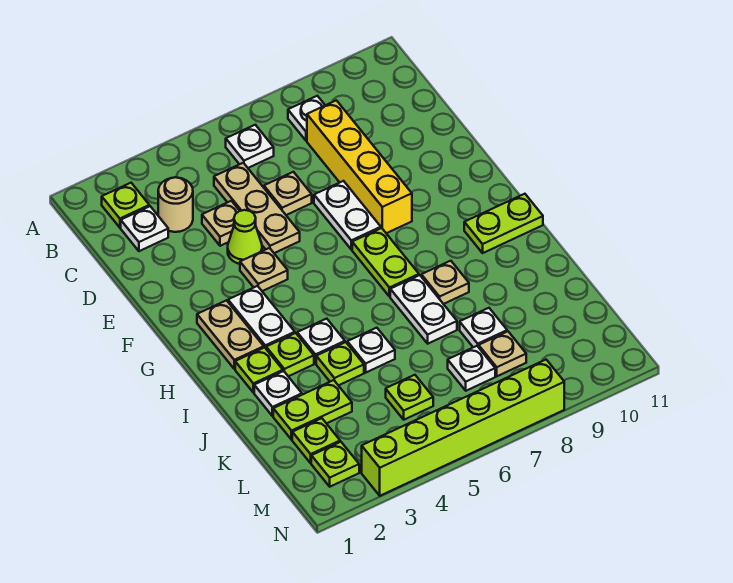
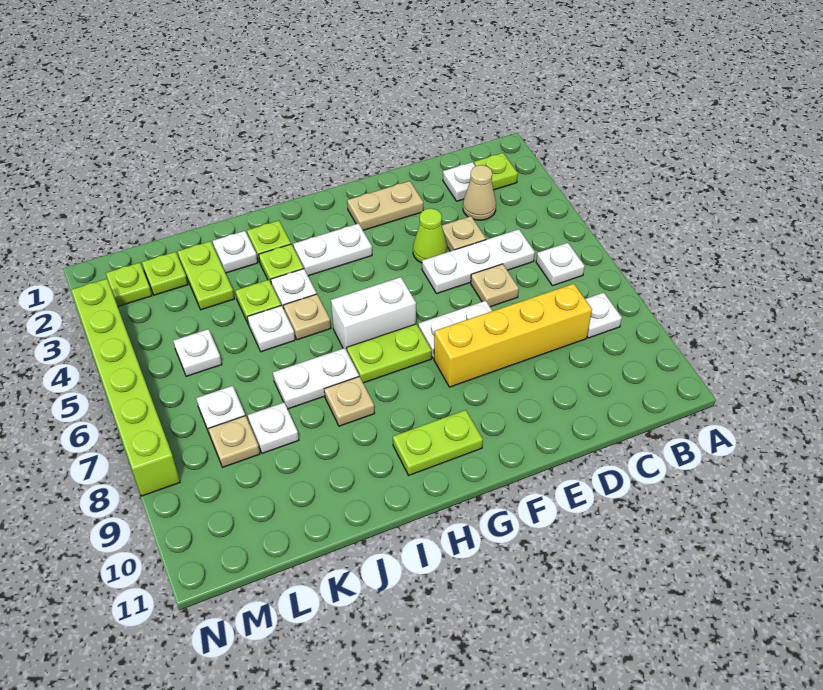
tan round brick C3 level 1 -> tan cone C3 level 1
tan plate C5:E5 level 1 -> white plate C5:E5 level 1
tan plate F4 level 1 -> tan plate I5 level 1
tan plate G2:H2 level 1 -> tan plate E2:F2 level 1
none -> white brick G6:H6 level 1
lime plate H10:H11 level 1 -> lime plate G10:H10 level 1
lime plate L5 level 1 -> white plate L5 level 1

